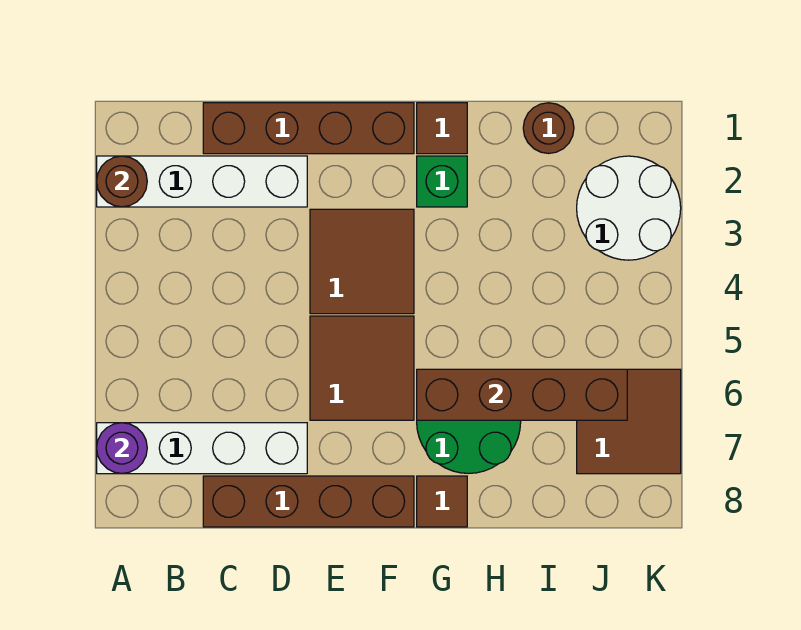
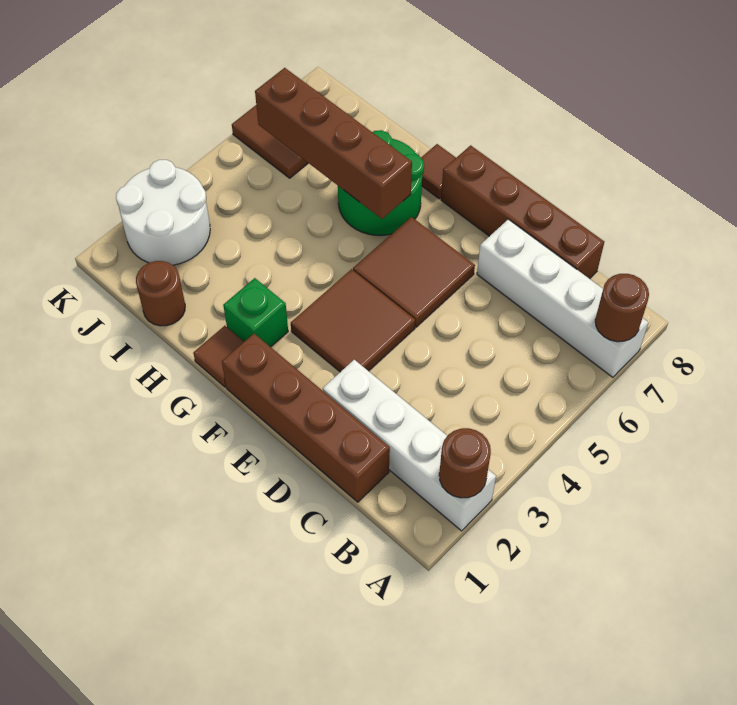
purple round brick A7 level 2 -> brown round brick A7 level 2

